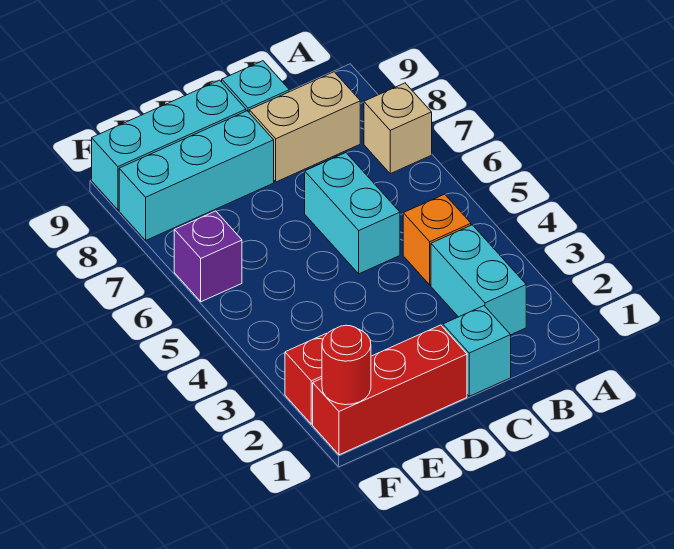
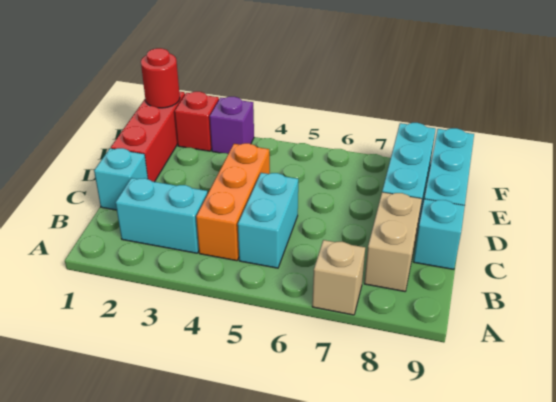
orange brick B4 level 1 -> orange brick B4:D4 level 1
cyan brick C5:C6 level 1 -> cyan brick B5:C5 level 1
purple brick F6 level 1 -> purple brick F3 level 1

